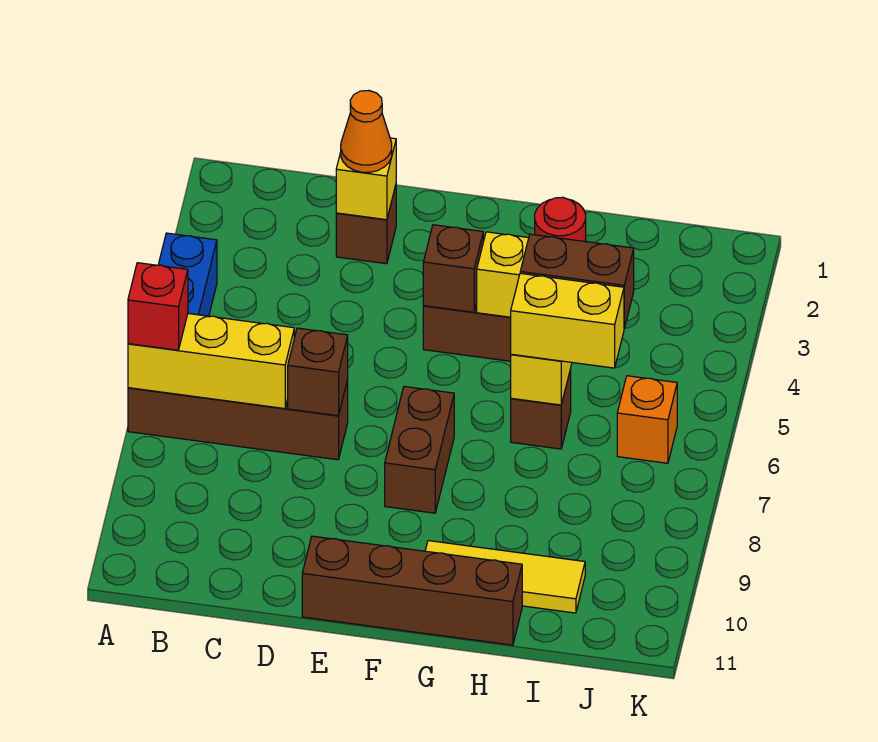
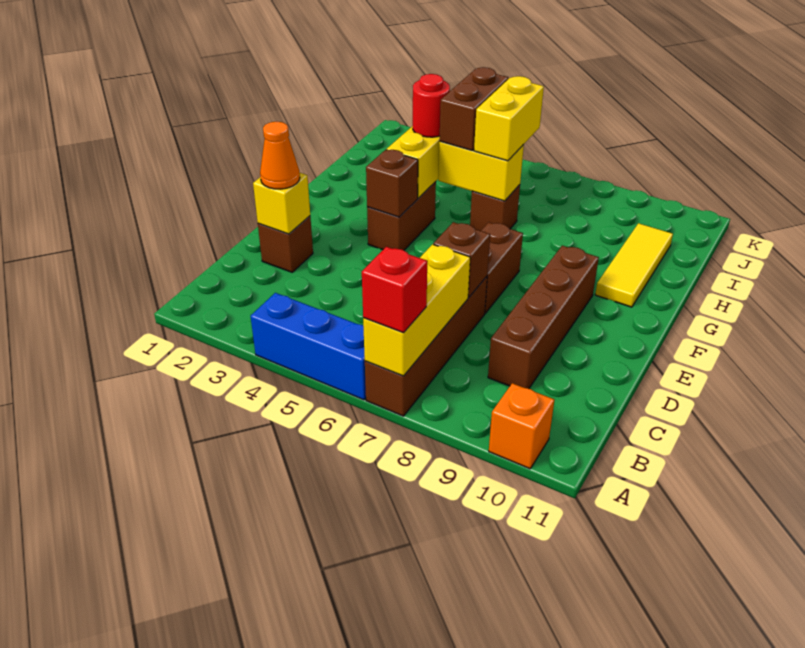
brown brick E11:H11 level 1 -> brown brick C9:F9 level 1
brown brick F7:F8 level 1 -> brown brick E7:F7 level 1
orange brick J6 level 1 -> orange brick A10 level 1

